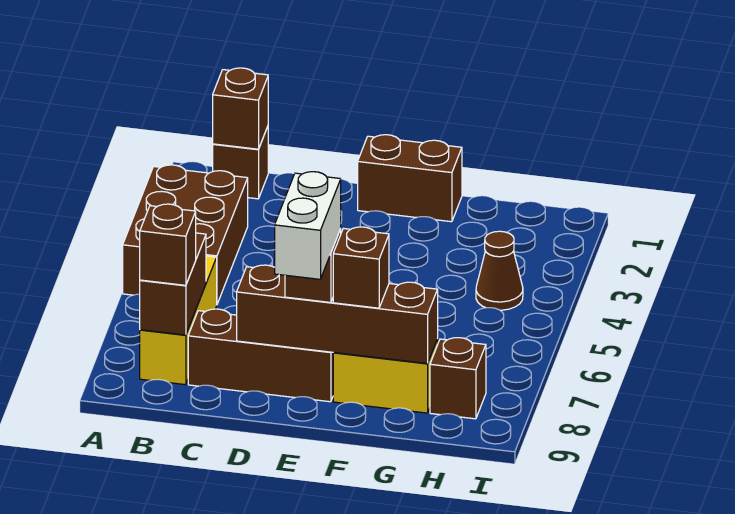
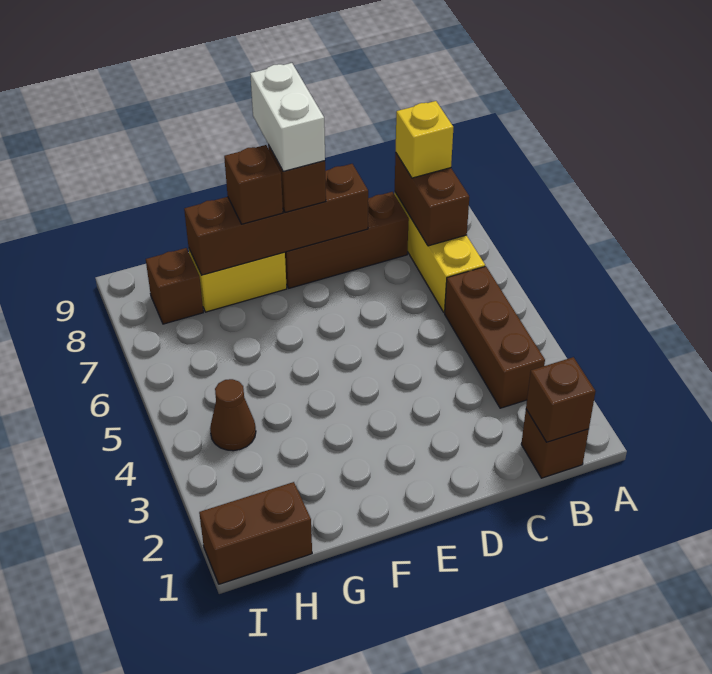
brown brick A3:B5 level 1 -> brown brick B3:B5 level 1
brown brick B8 level 3 -> yellow brick B8 level 3
brown brick E1:F1 level 1 -> brown brick H1:I1 level 1

